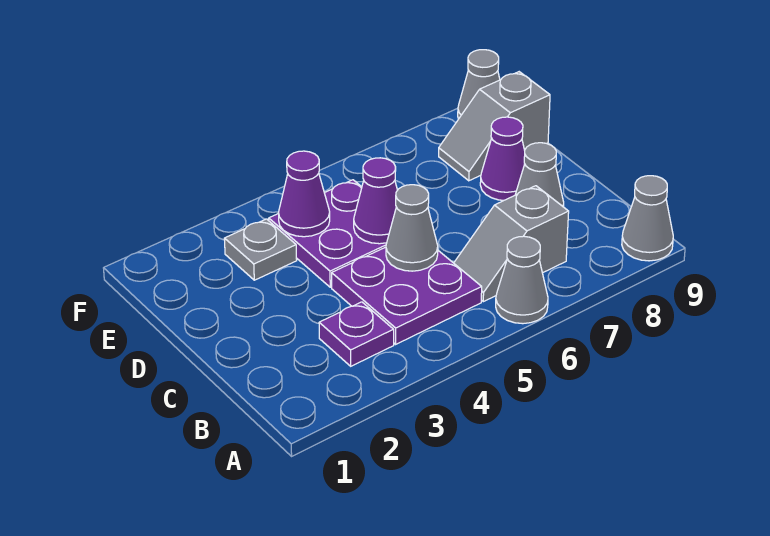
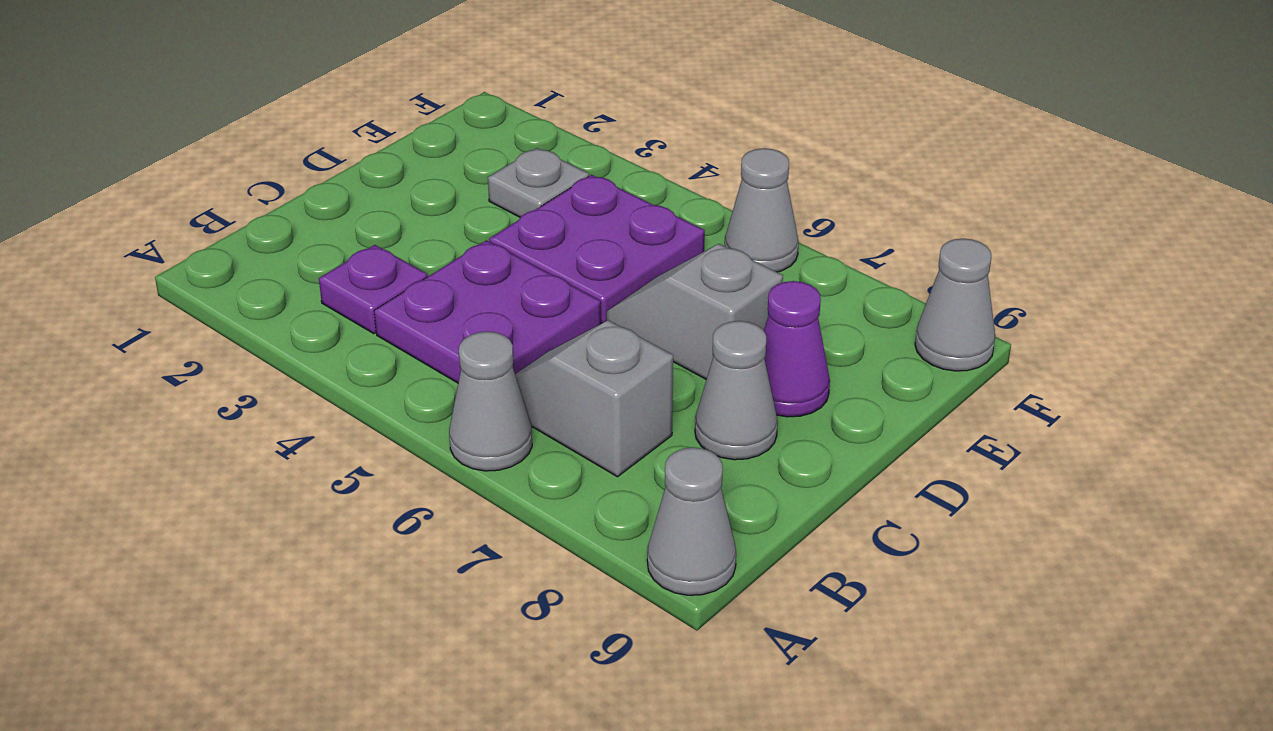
grey cone C5 level 2 -> grey cone F6 level 1
purple cone D5 level 2 -> none
purple cone E4 level 2 -> none
grey slope E8:E9 level 1 top 9 -> grey slope D6:D7 level 1 top 7

